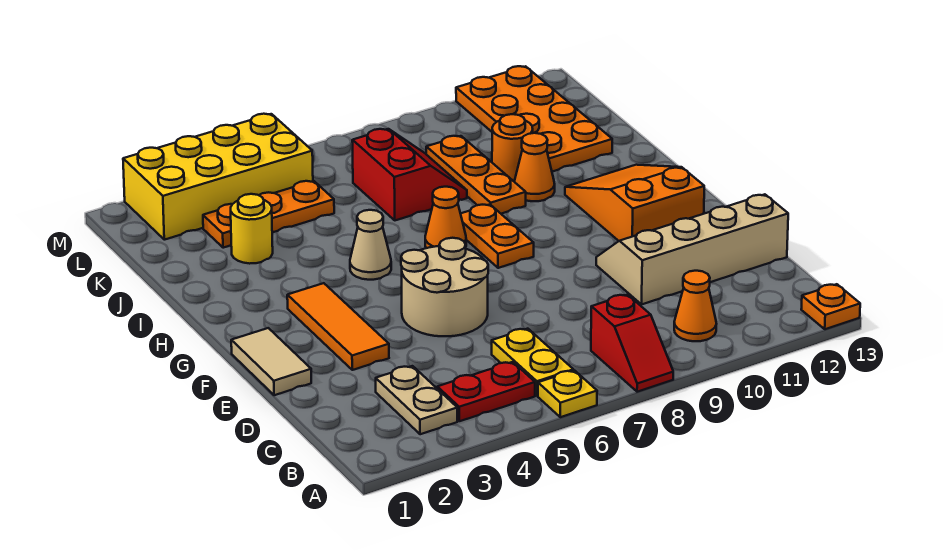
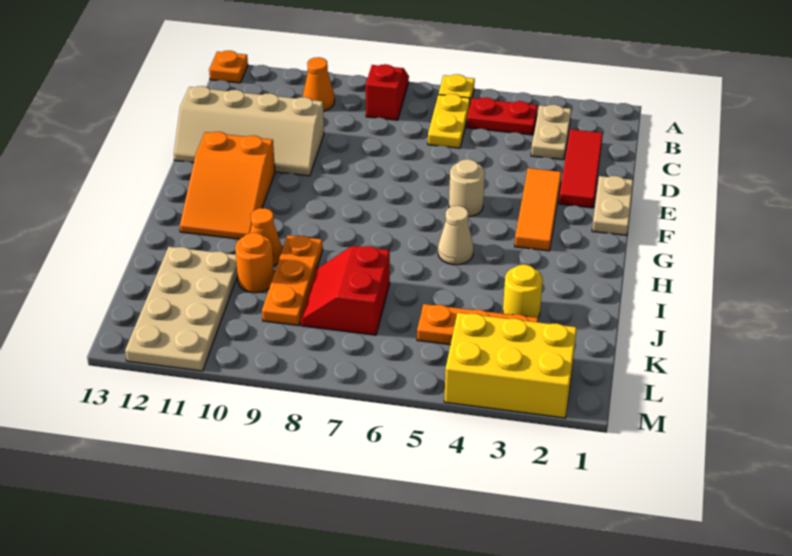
none -> red tile C2:E2 level 1
tan tile E1:F1 level 1 -> tan plate E1:F1 level 1
tan round brick E5:F6 level 1 -> tan round brick F5 level 1
orange plate G8:H8 level 1 -> none
orange cone H7 level 1 -> none
orange plate J11:M12 level 1 -> tan plate J11:M12 level 1
yellow brick L2:M5 level 1 -> yellow brick L2:M4 level 1

